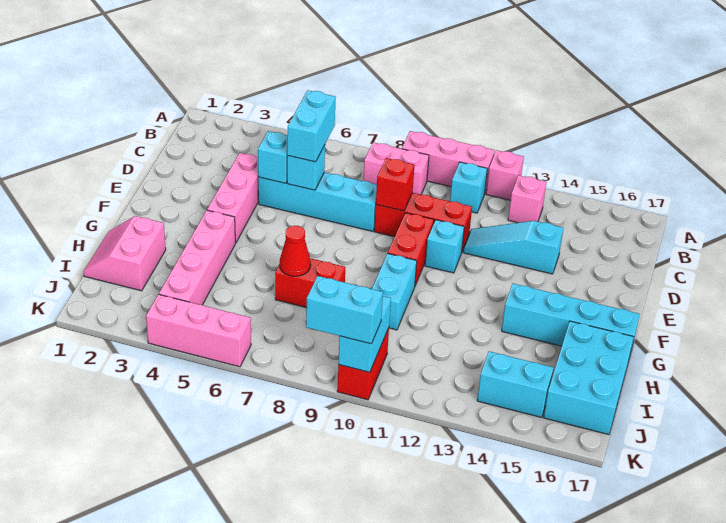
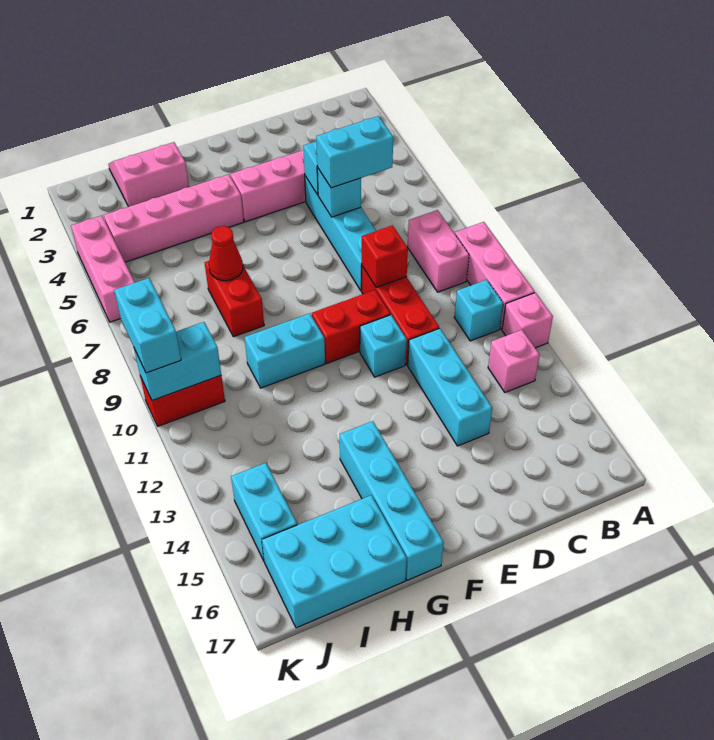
cyan slope D12:D14 level 1 top 14 -> cyan brick D12:D14 level 1

